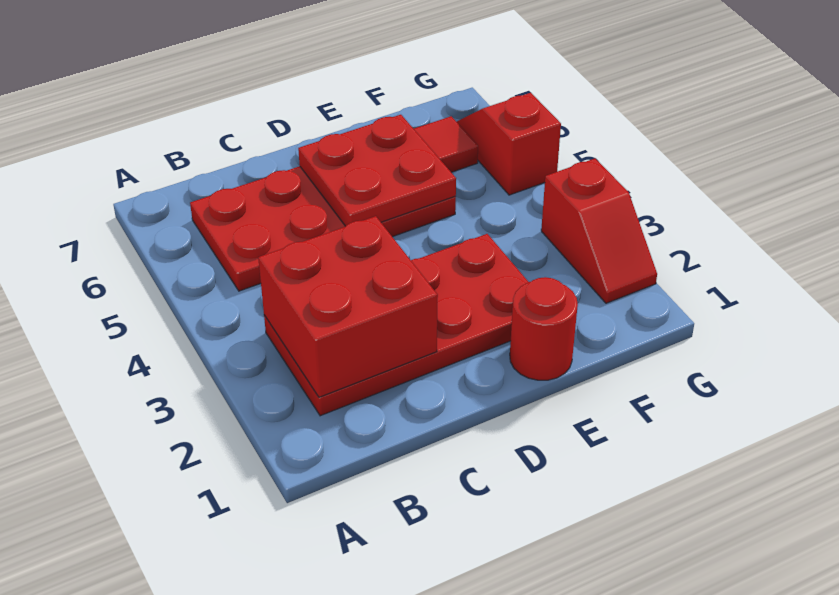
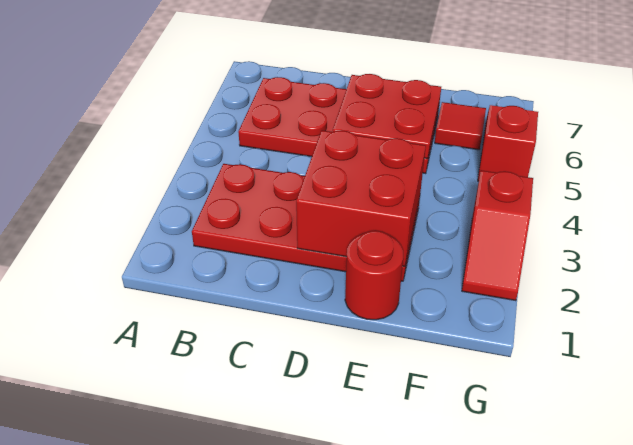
red brick B2:C3 level 2 -> red brick D2:E3 level 2

